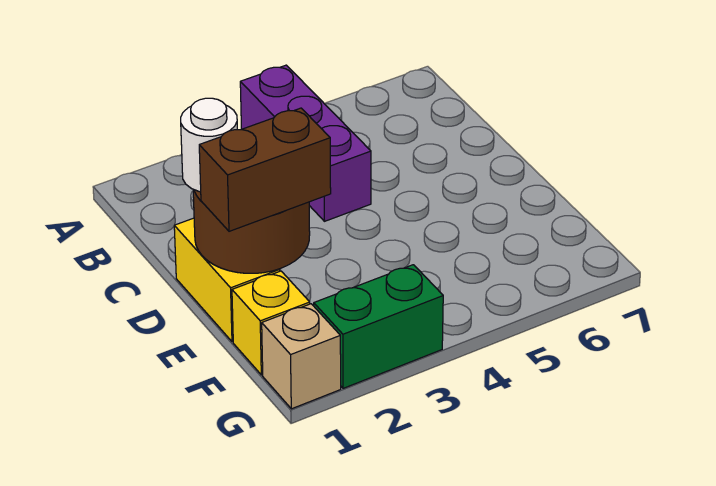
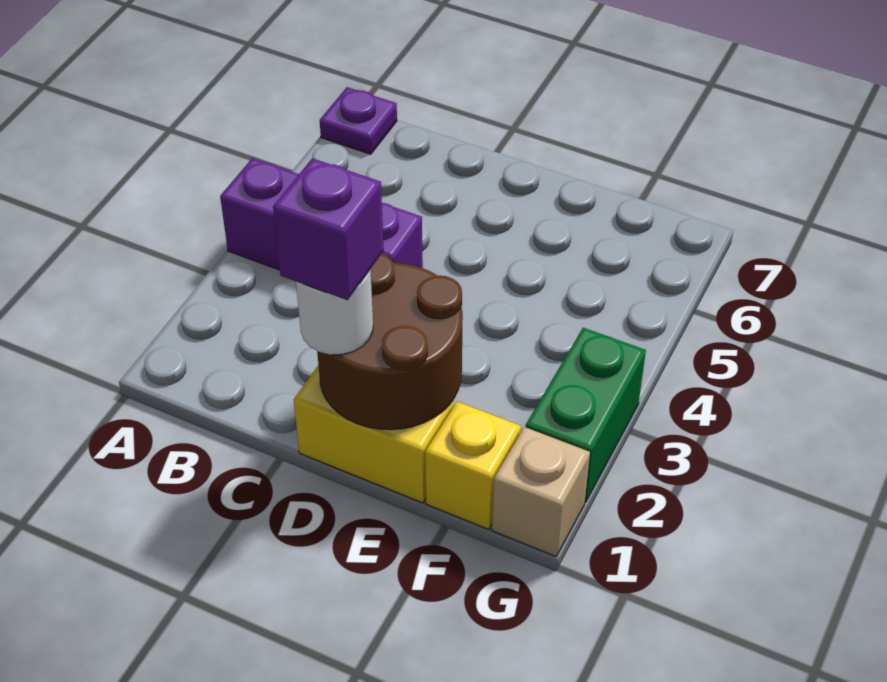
none -> purple plate A7 level 1
none -> purple brick D1 level 4
brown brick E1:E2 level 3 -> none

